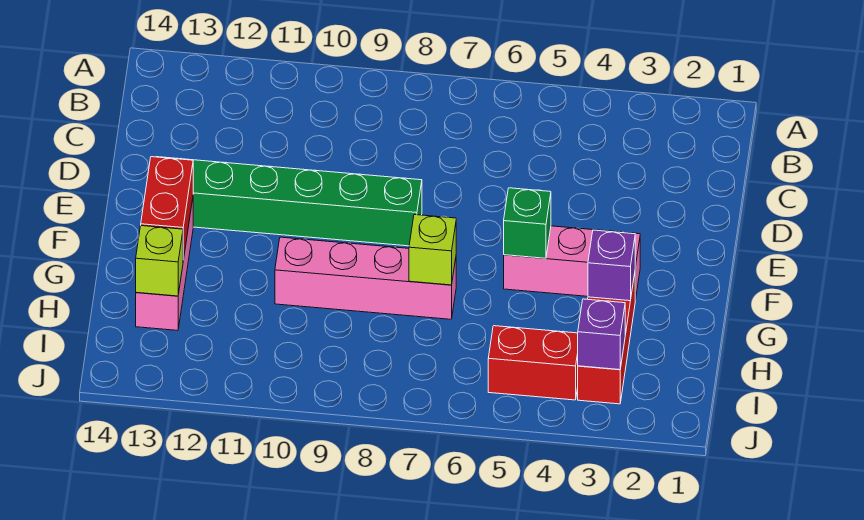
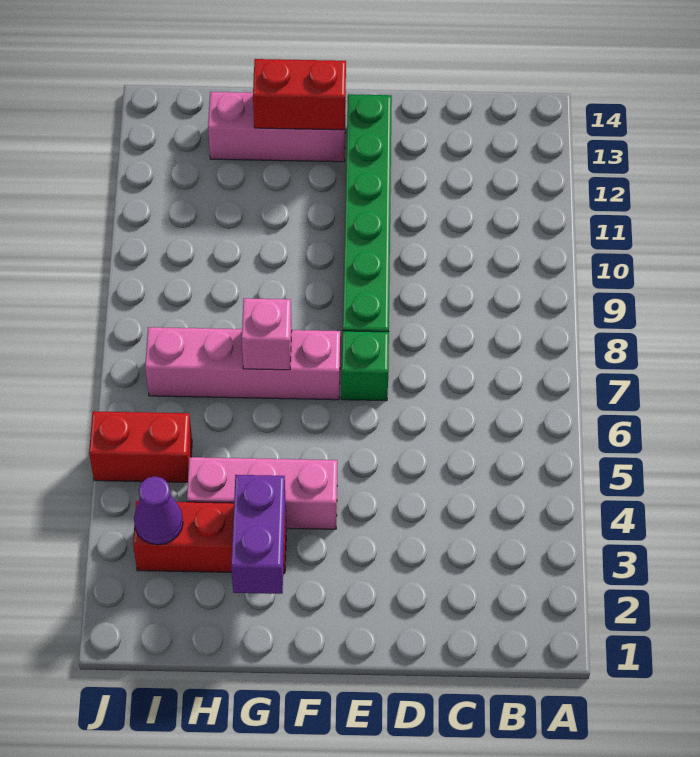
pink brick F3:F5 level 1 -> pink brick F4:H4 level 1
green brick F5 level 2 -> green brick E7 level 1
purple brick G3 level 2 -> purple brick G2:G3 level 2
pink brick G7:G10 level 1 -> pink brick F7:I7 level 1
lime brick G7 level 2 -> pink brick G7 level 2
lime brick H13 level 2 -> none
purple brick I3 level 2 -> purple cone I3 level 2
red brick I4:I5 level 1 -> red brick I5:J5 level 1

